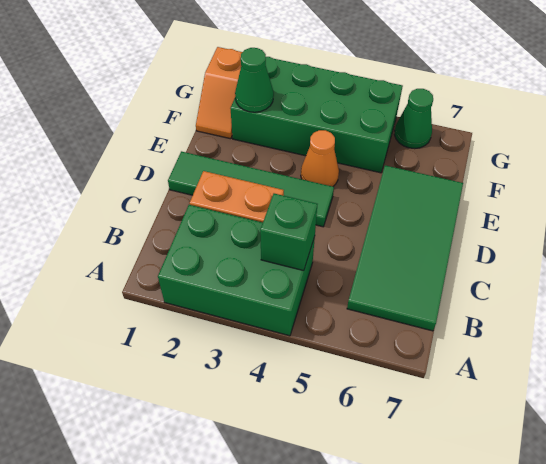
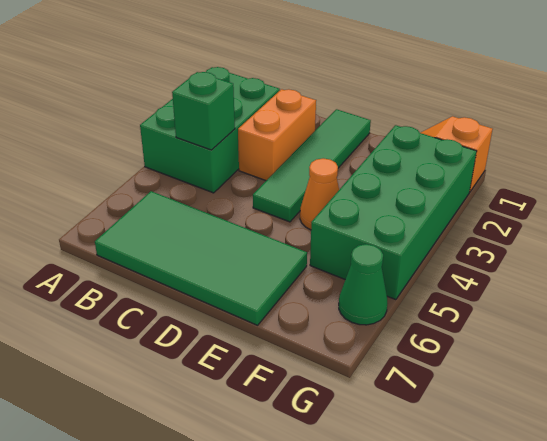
green cone F2 level 2 -> none

